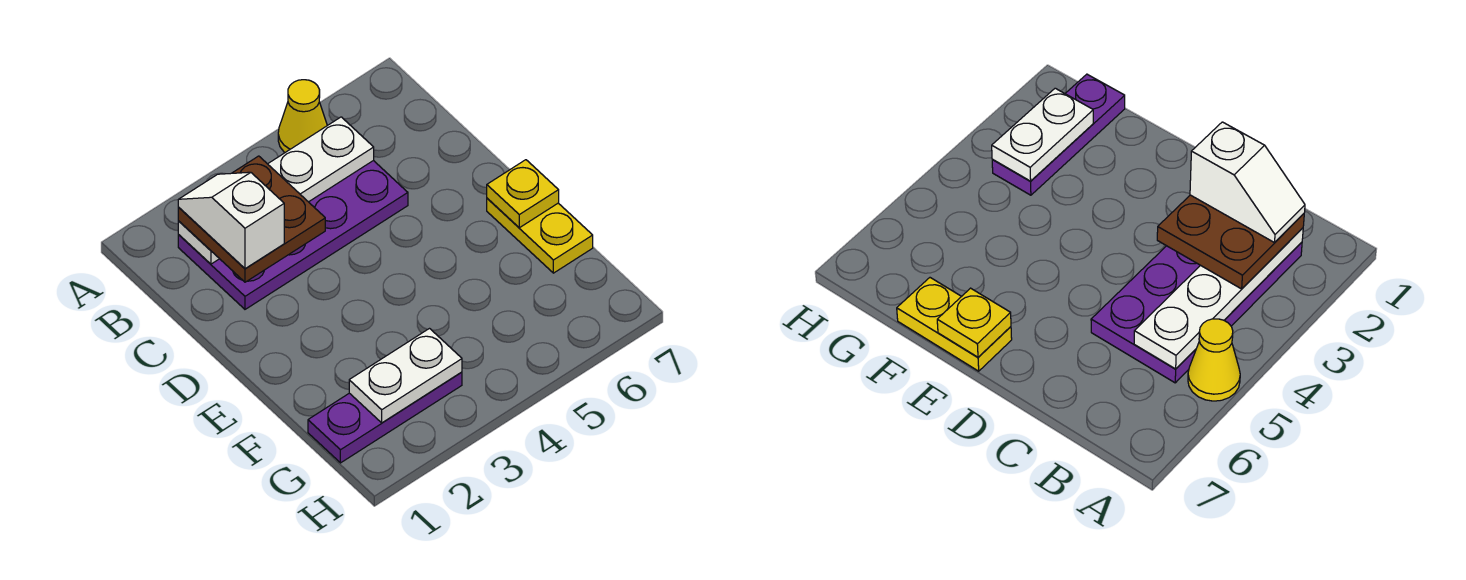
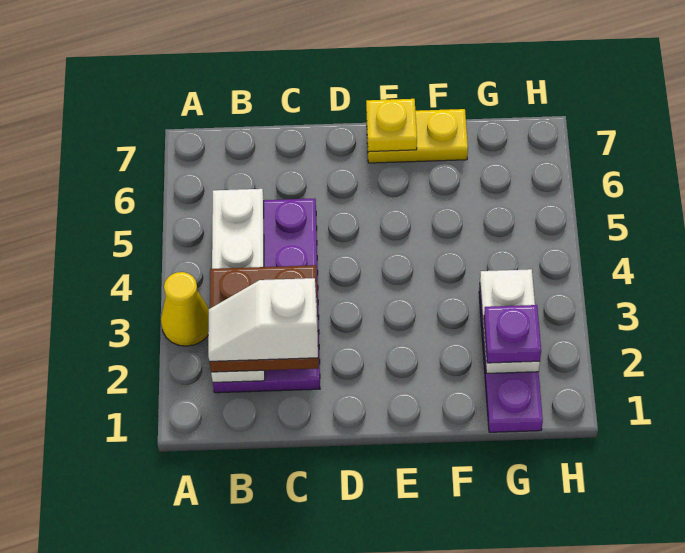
yellow cone A5 level 1 -> yellow cone A3 level 1
none -> purple plate G2 level 3

